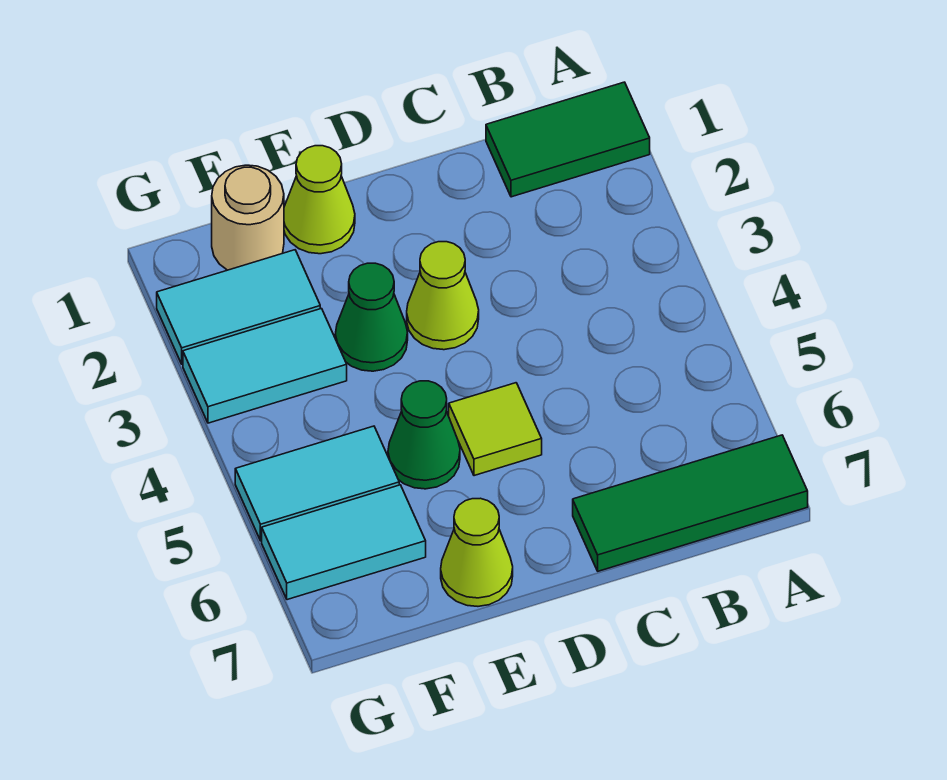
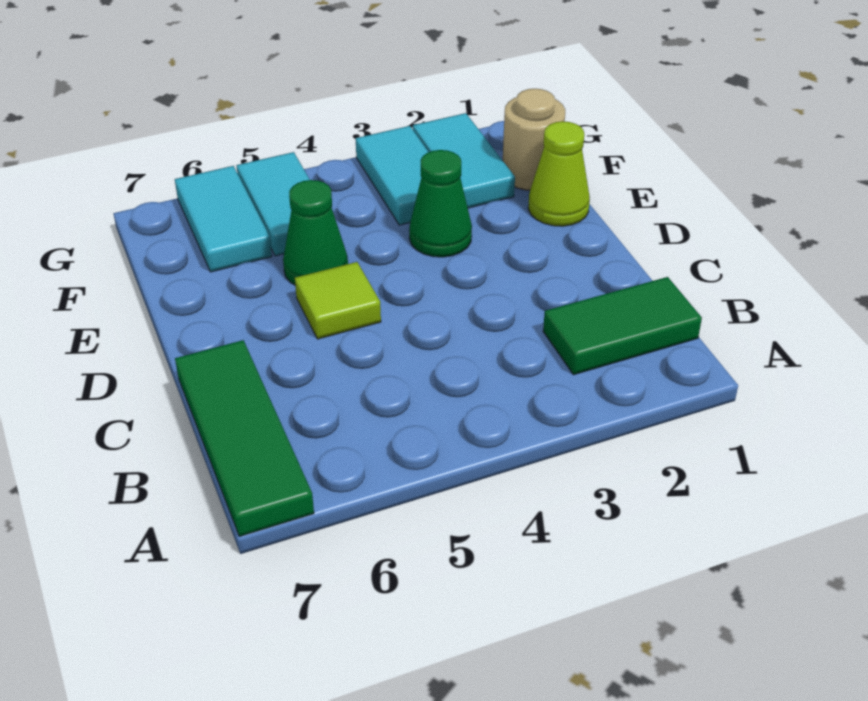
green tile A1:B1 level 1 -> green tile B1:B2 level 1
lime cone D3 level 1 -> none
lime cone E7 level 1 -> none

